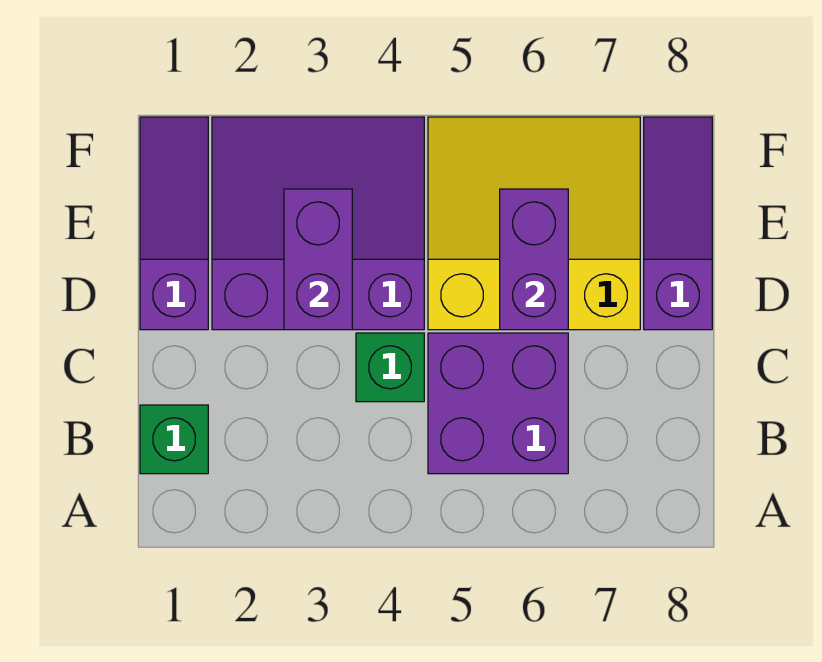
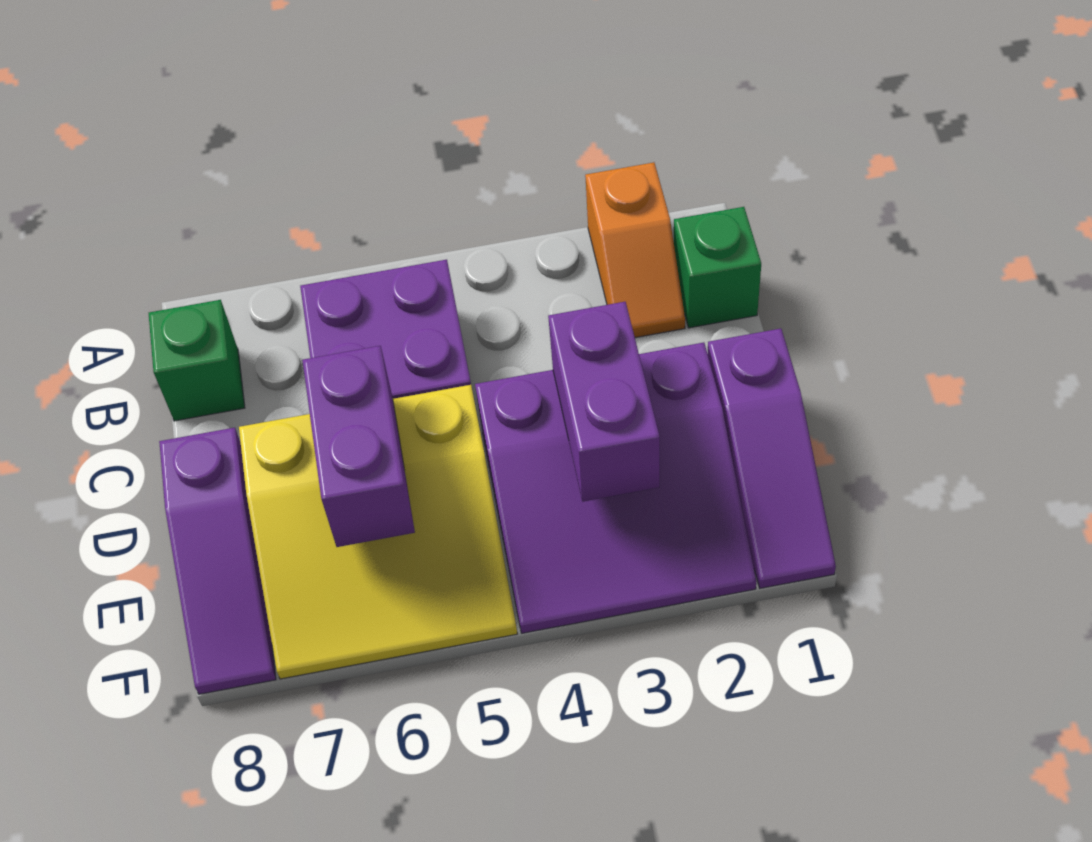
none -> orange slope A2:B2 level 1 top A
green brick C4 level 1 -> green brick B8 level 1

